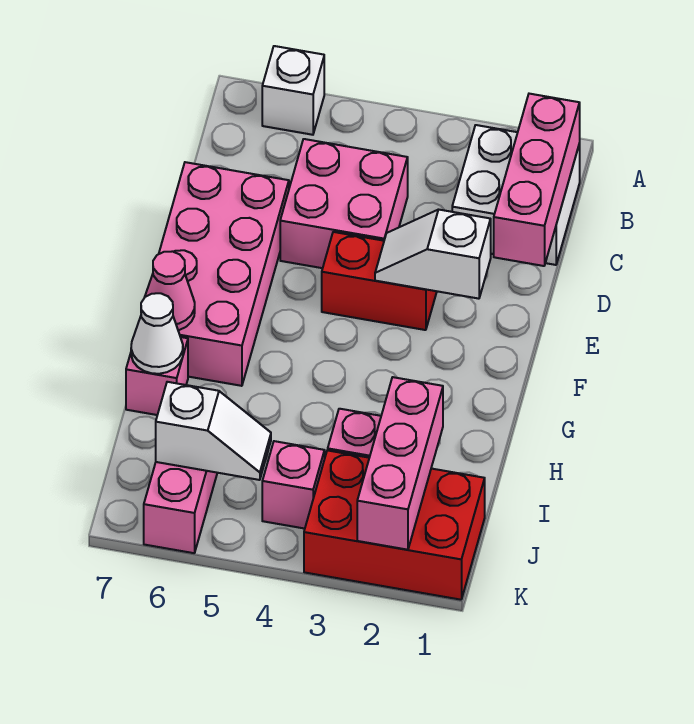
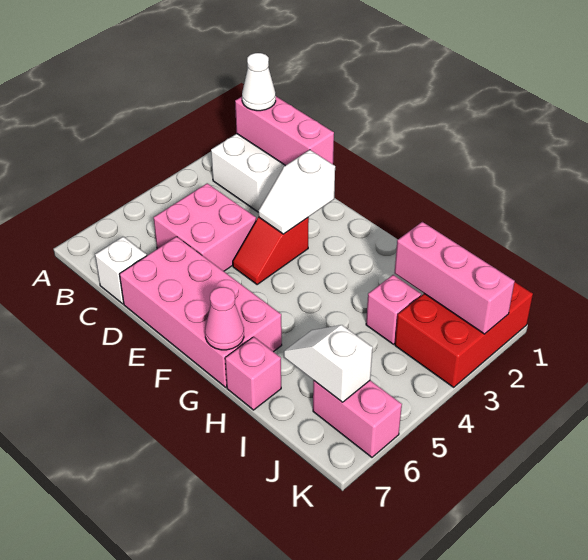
white brick A6 level 1 -> white brick C7 level 1
red brick E3:E4 level 1 -> red slope E3:E4 level 1 top 3
white cone H7 level 2 -> white cone B1 level 3
pink brick J4 level 1 -> none
white slope J5:J6 level 2 top 6 -> white slope I6:J6 level 2 top J

